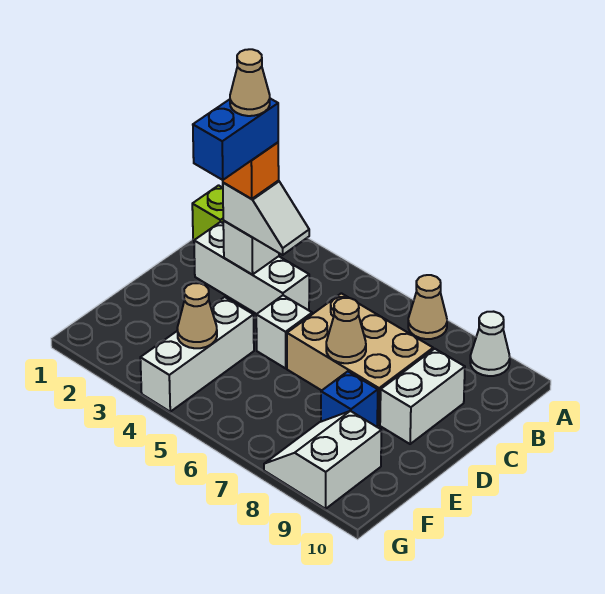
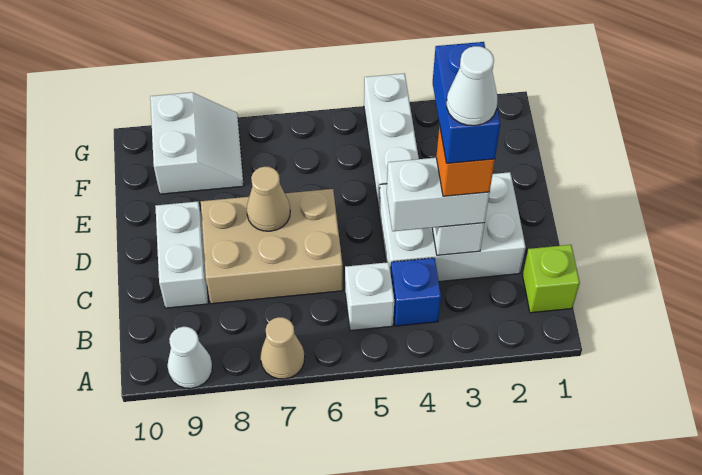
white brick C2:C4 level 1 -> white brick C2:D4 level 1
white slope C3:C4 level 3 top 3 -> white brick C3:C4 level 3
tan cone C3 level 6 -> white cone C3 level 6
white brick D5 level 1 -> white brick B5 level 1
blue brick E8 level 1 -> blue brick B4 level 1
tan cone F4 level 2 -> none

